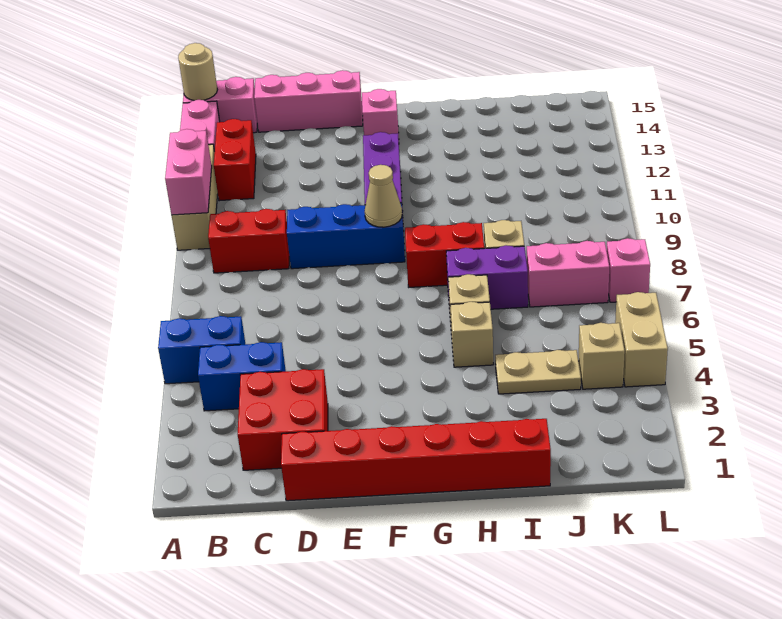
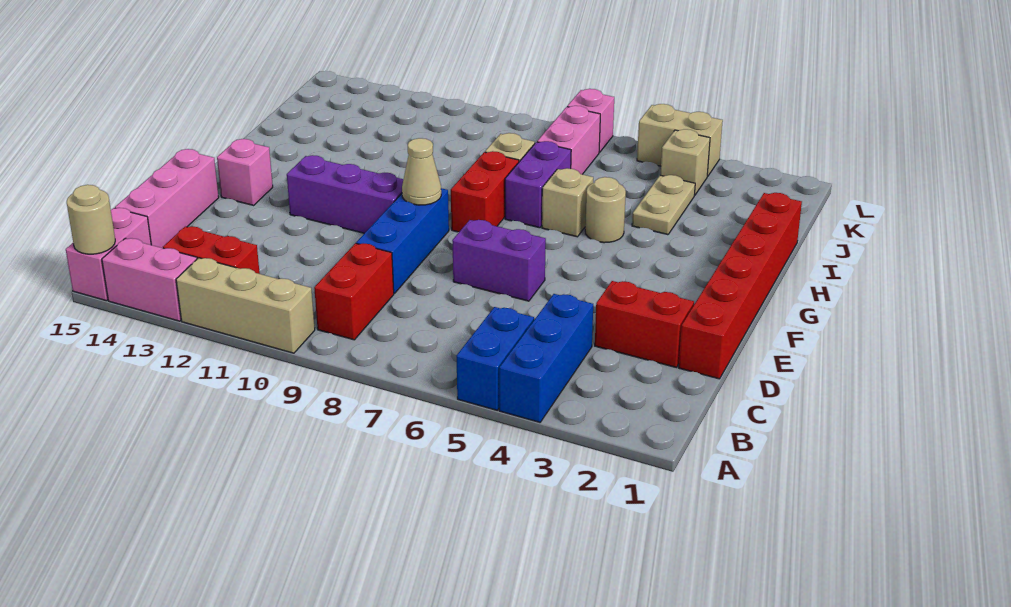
pink brick A10:A11 level 2 -> none
blue brick B4:C4 level 1 -> blue brick A4:C4 level 1
red brick C2:D3 level 1 -> red brick D2:D3 level 1
none -> purple brick E6:E7 level 1
tan brick H5 level 1 -> tan round brick H5 level 1

